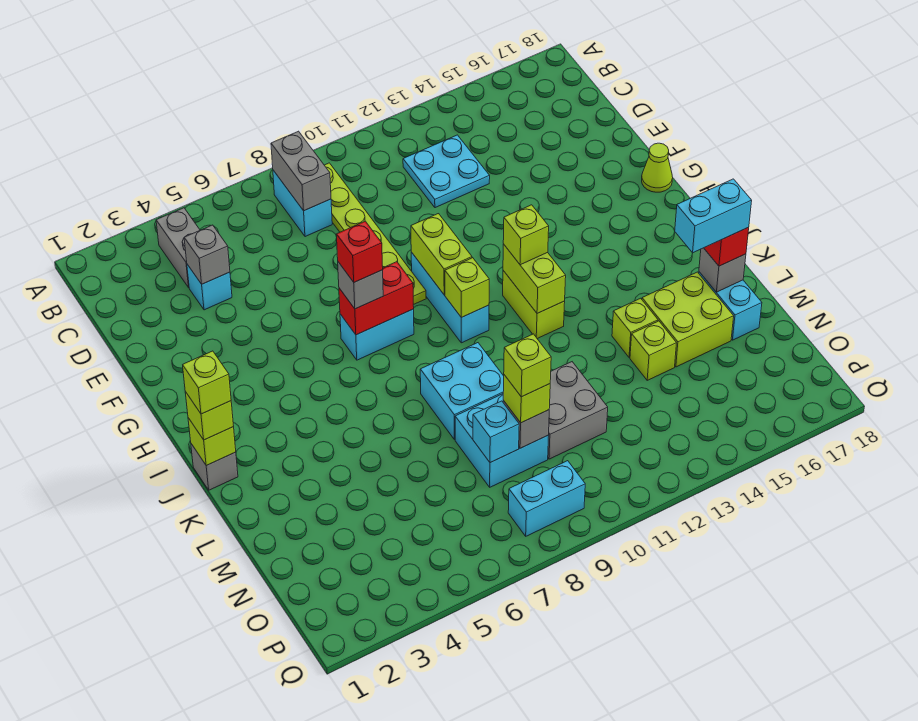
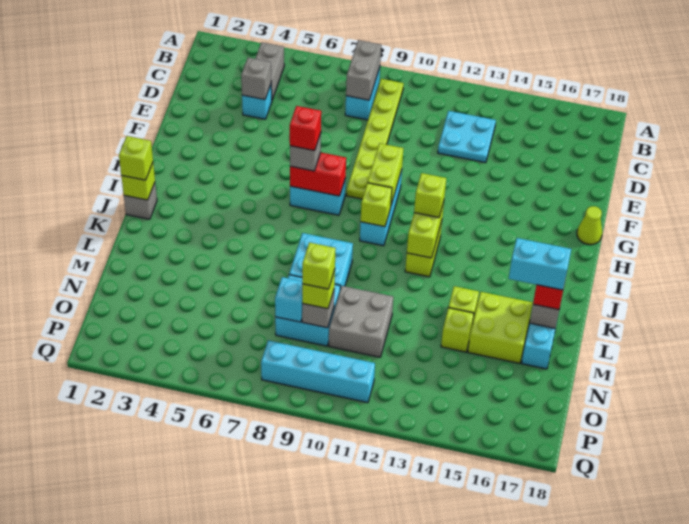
lime brick J1 level 4 -> none
cyan brick P8:P9 level 1 -> cyan brick P8:P11 level 1

